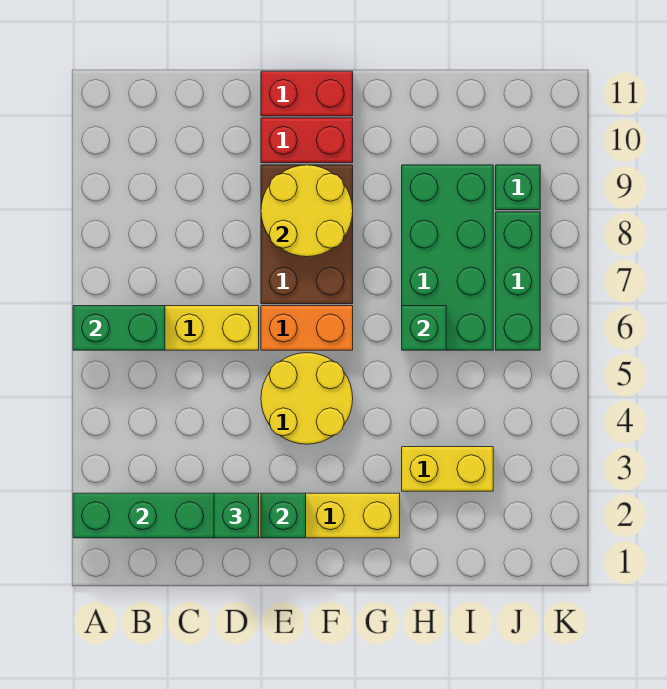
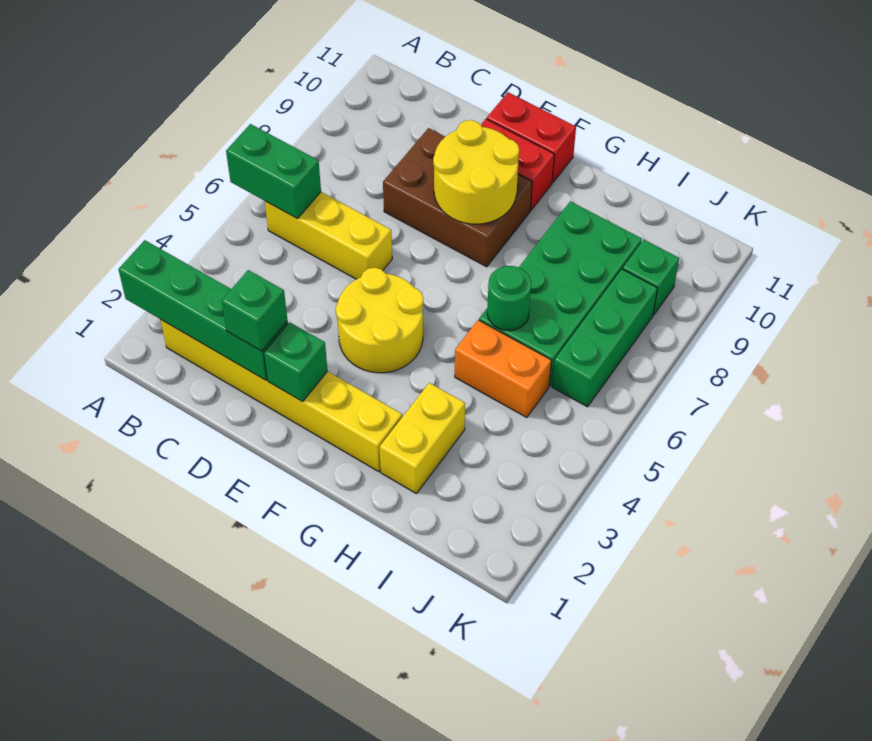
orange brick E6:F6 level 1 -> orange brick H5:I5 level 1
brown brick E7:F9 level 1 -> brown brick D8:F9 level 1
yellow brick H3:I3 level 1 -> yellow brick H2:H3 level 1
green brick H6 level 2 -> green round brick H6 level 2

